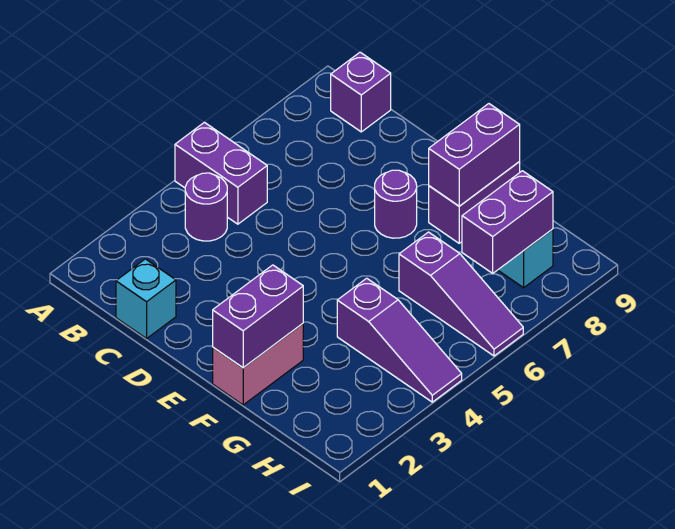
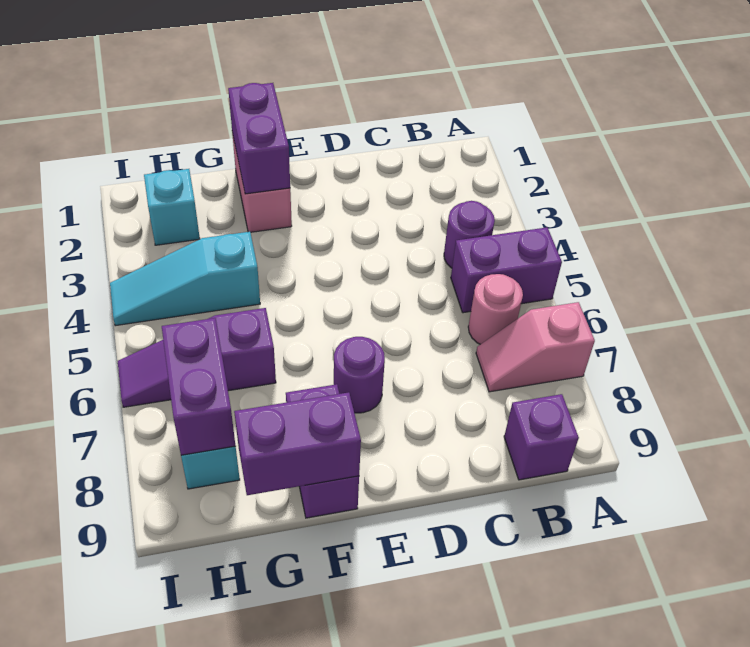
none -> pink slope A7:B7 level 1 top A
none -> pink round brick B6 level 1
cyan brick C1 level 1 -> cyan brick H2 level 1
purple brick F8:F9 level 2 -> purple brick F9:G9 level 2
purple slope G4:I4 level 1 top G -> cyan slope G4:I4 level 1 top G

